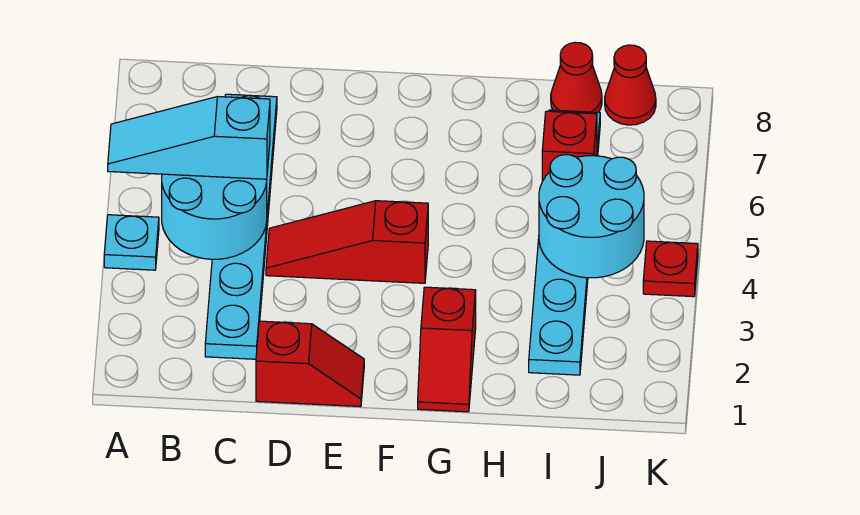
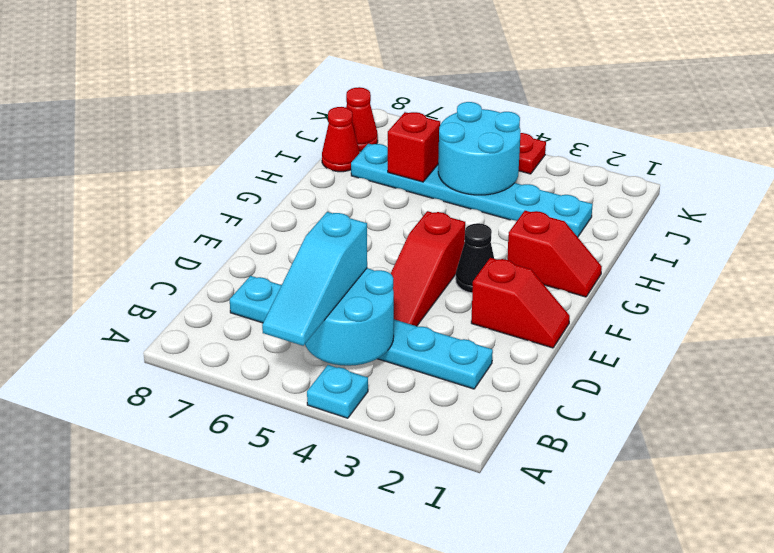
red slope D1:E1 level 1 top D -> red slope E1:E2 level 1 top 2
none -> black cone F3 level 1

